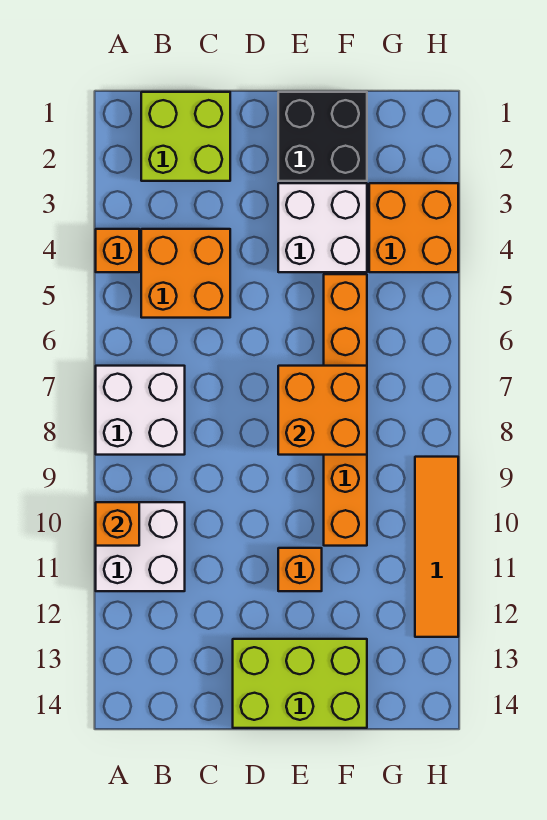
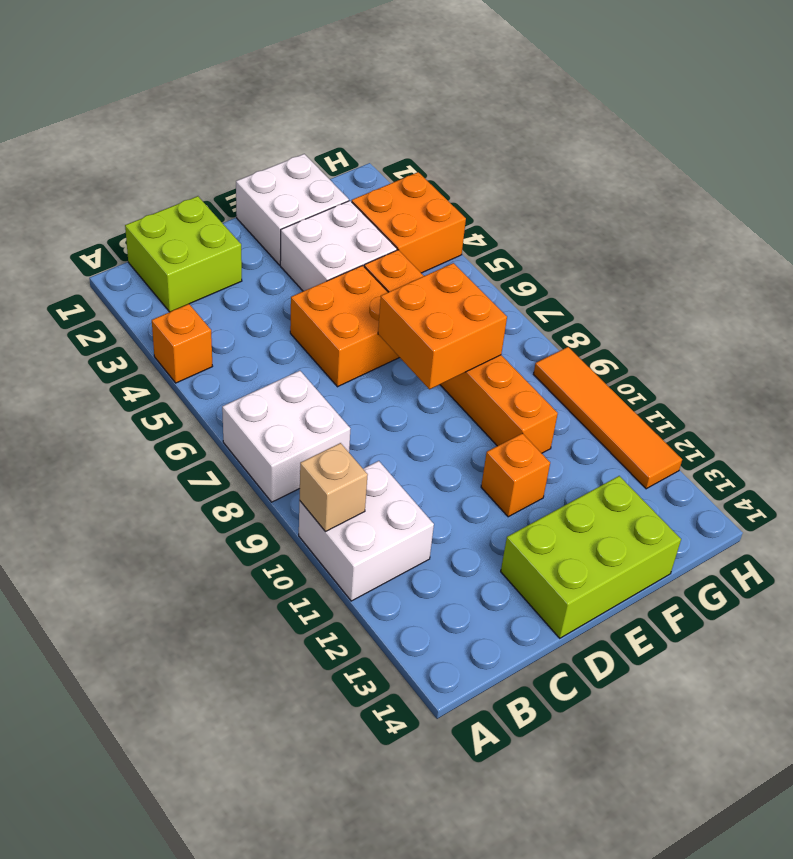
orange brick A10 level 2 -> tan brick A10 level 2
orange brick B4:C5 level 1 -> orange brick D5:E6 level 1
black brick E1:F2 level 1 -> white brick E1:F2 level 1

